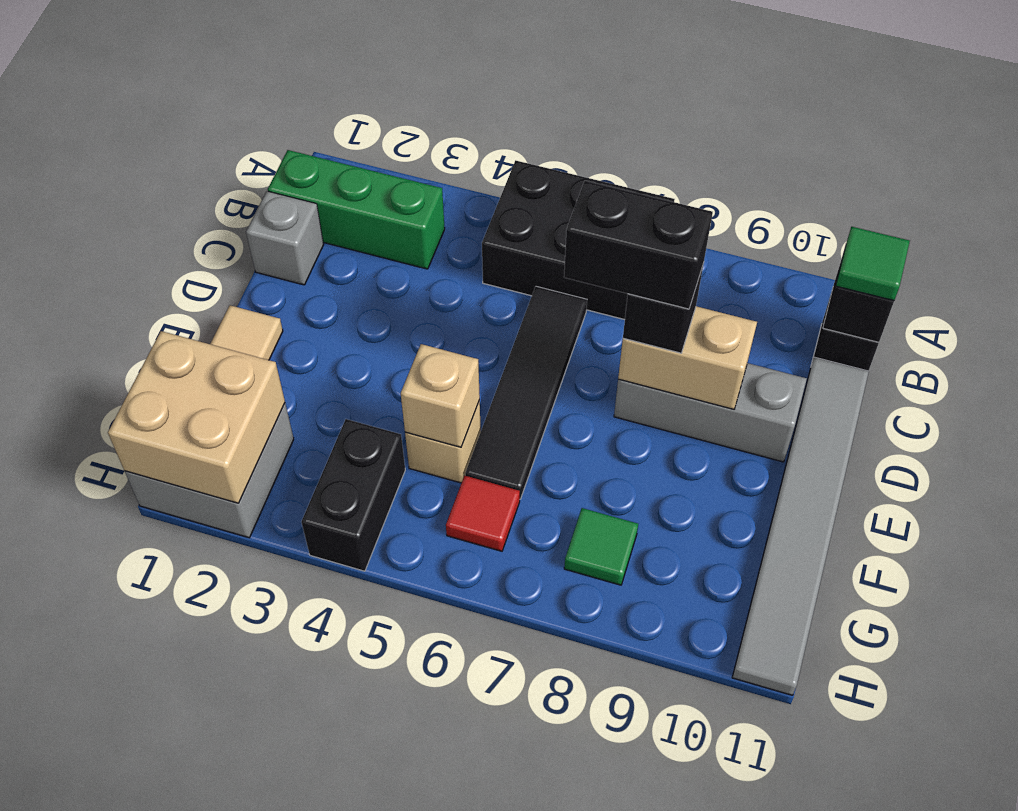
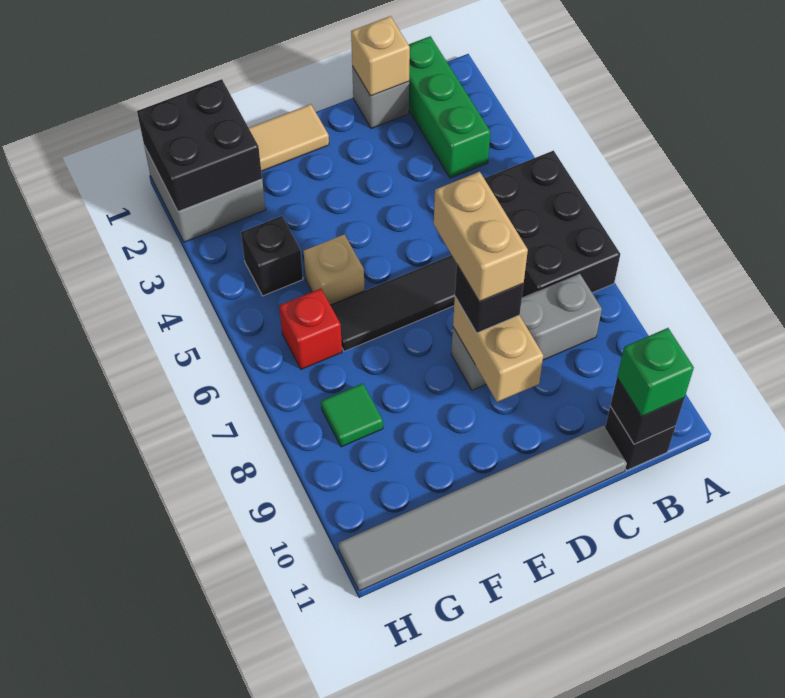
green tile B11 level 3 -> green brick B11 level 3
black brick D7:D8 level 4 -> tan brick D7:D8 level 4
grey brick D8:D10 level 1 -> grey brick B8:D8 level 1
tan brick F5 level 2 -> tan brick C1 level 2
tan brick G1:H2 level 2 -> black brick G1:H2 level 2
black brick G4:H4 level 1 -> black brick G4 level 1
red tile G6 level 1 -> red brick G6 level 1

